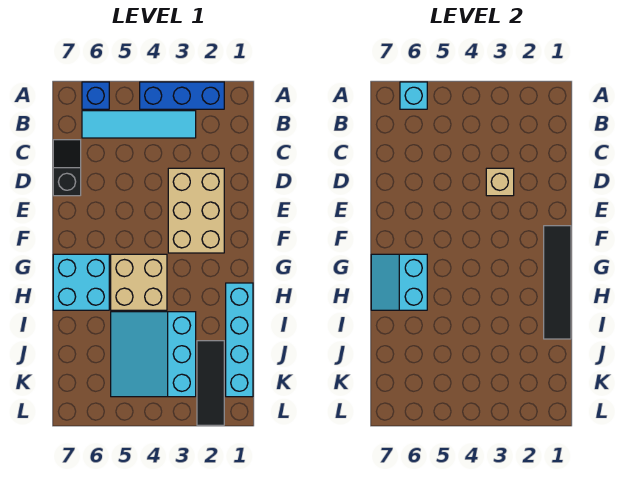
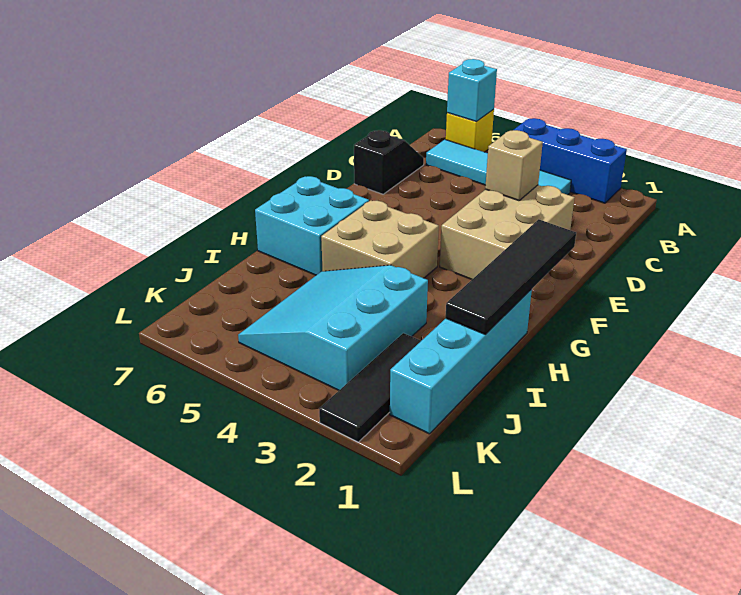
blue brick A6 level 1 -> yellow brick A6 level 1
cyan slope G6:H7 level 2 top 6 -> none

